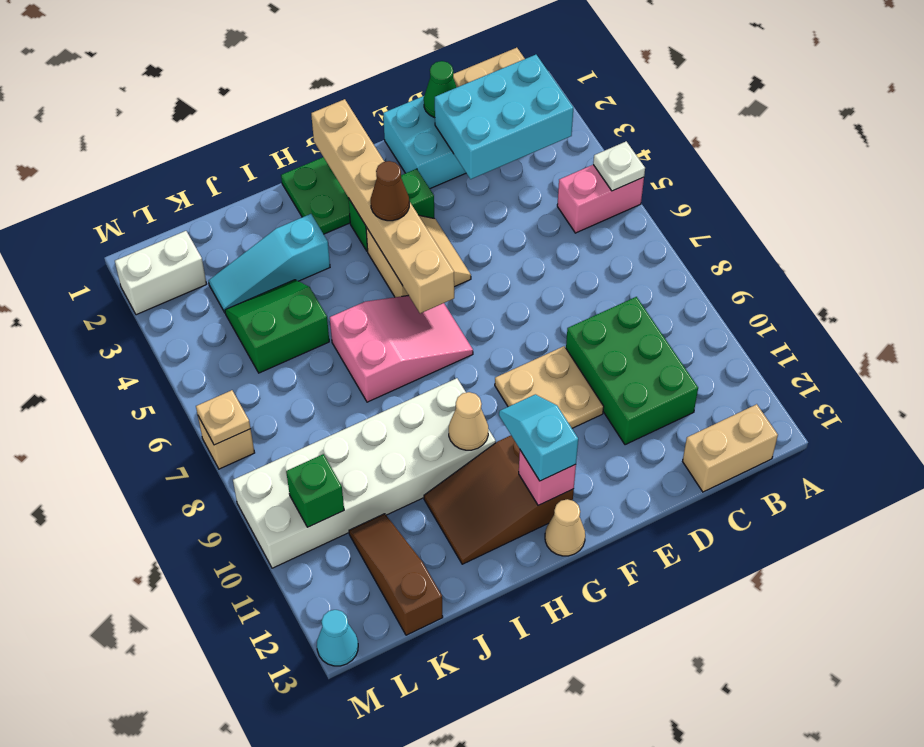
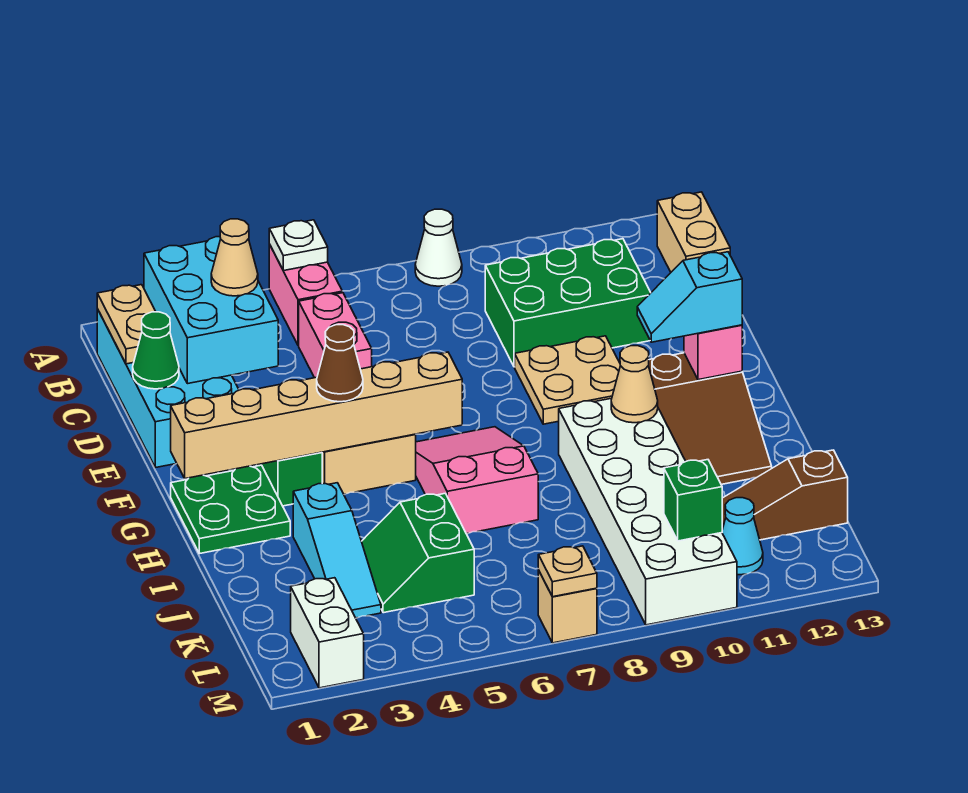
none -> white cone A8 level 1
none -> pink brick C5:D5 level 1
tan cone G13 level 1 -> tan cone C3 level 3
cyan cone M13 level 1 -> cyan cone L11 level 1

